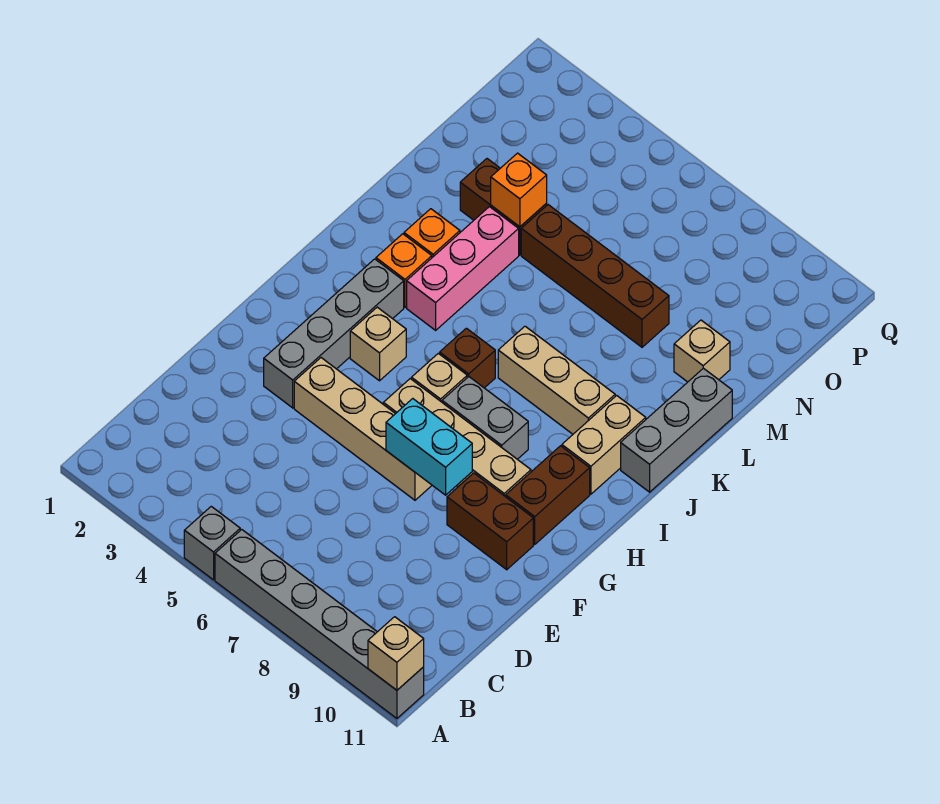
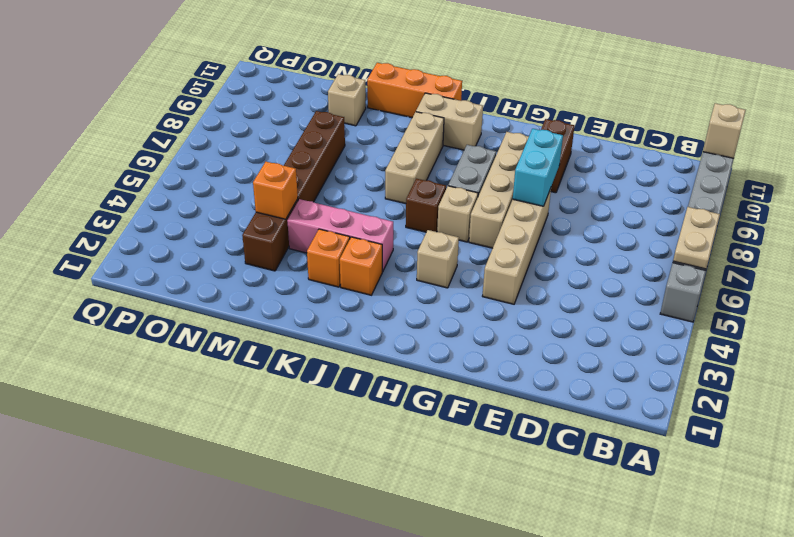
none -> tan plate A6:A7 level 2
grey brick F3:I3 level 1 -> none
brown brick G10:H10 level 1 -> none
grey brick J11:L11 level 1 -> orange brick J11:L11 level 1

